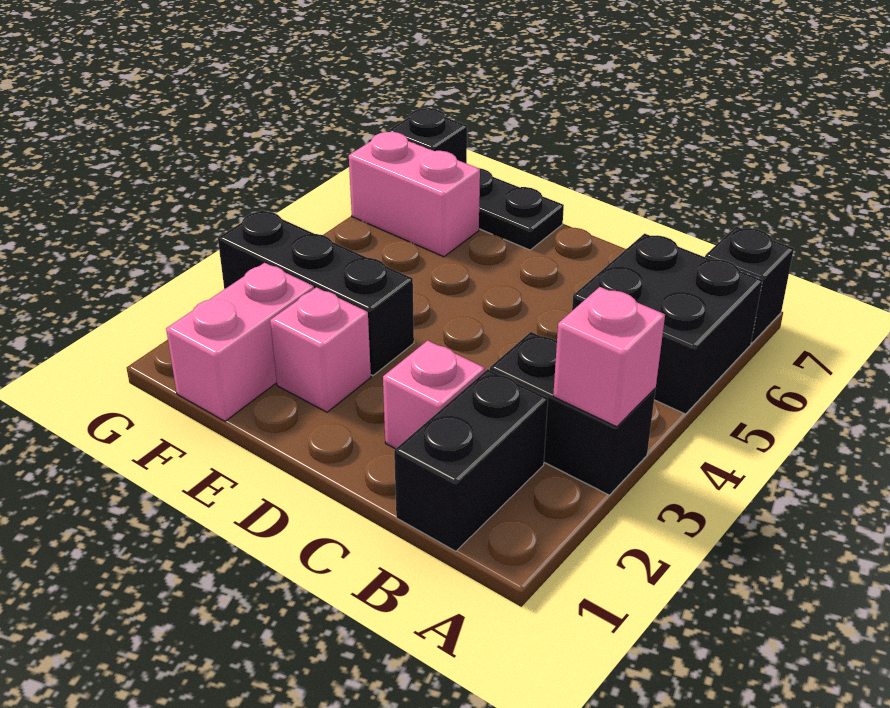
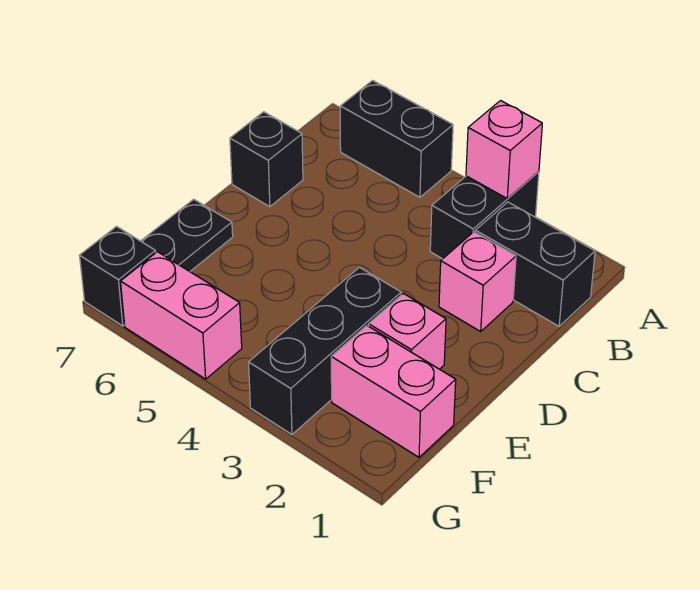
black brick A5:B6 level 1 -> black brick A5:A6 level 1
black brick A7 level 1 -> black brick C7 level 1
pink brick F6:G6 level 1 -> pink brick G5:G6 level 1

